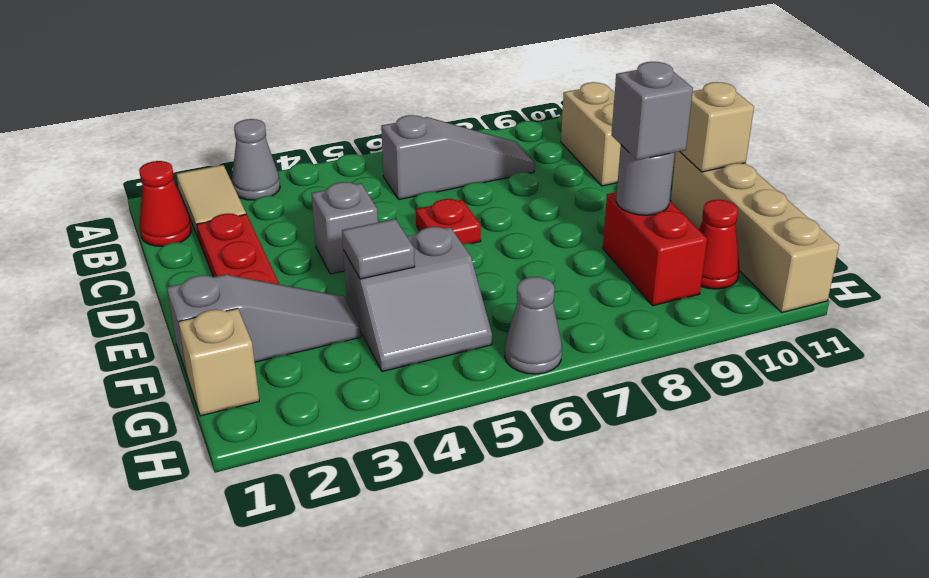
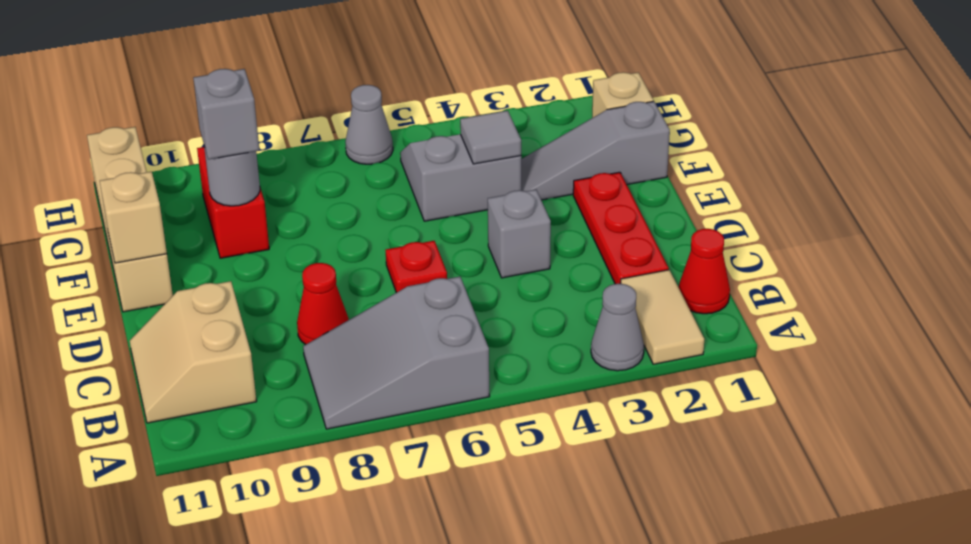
grey slope B6:B8 level 1 top 6 -> grey slope A6:B8 level 1 top 6
red cone G10 level 1 -> red cone C8 level 1

